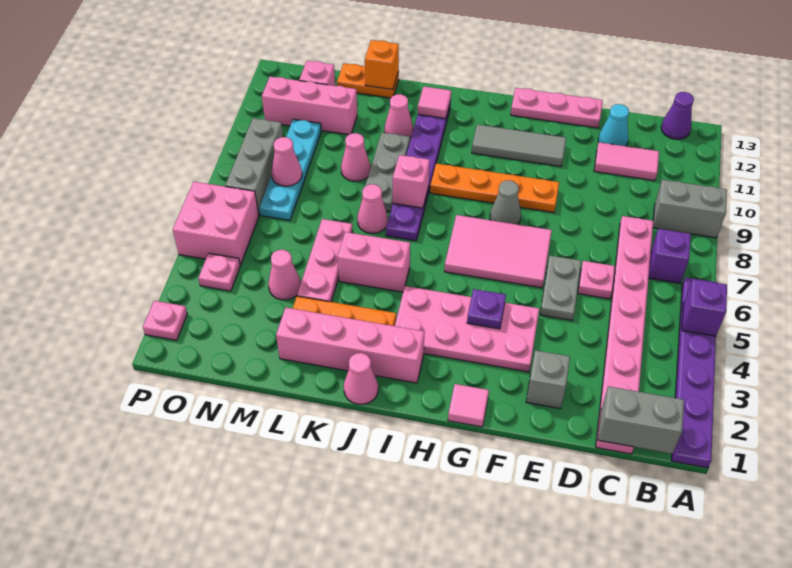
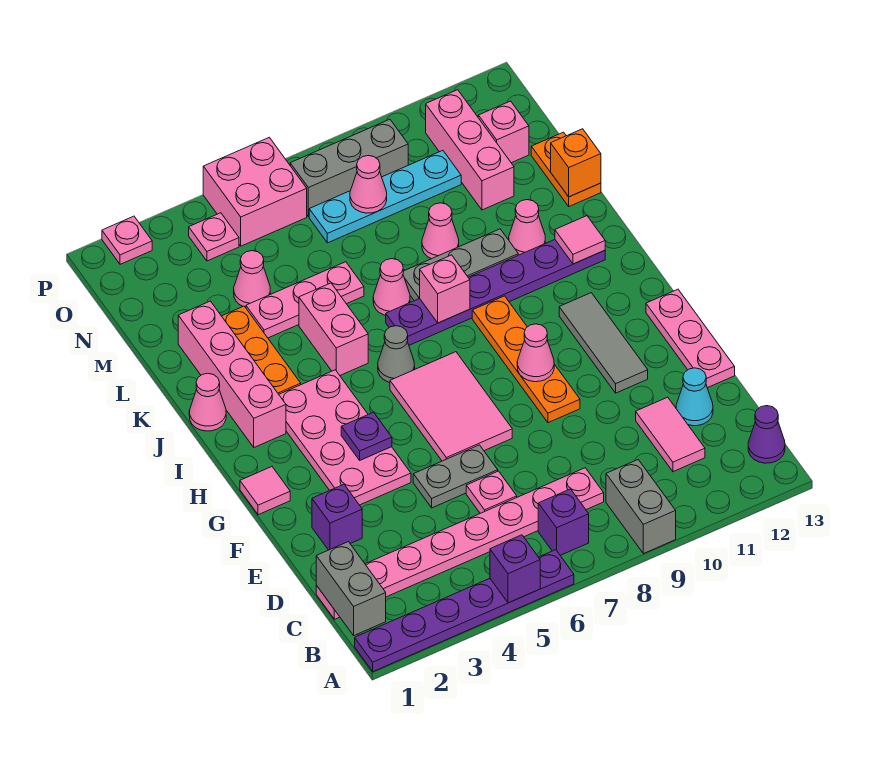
grey brick E2 level 1 -> purple brick E2 level 1
grey cone G8 level 1 -> grey cone I6 level 1
none -> pink cone G9 level 2

